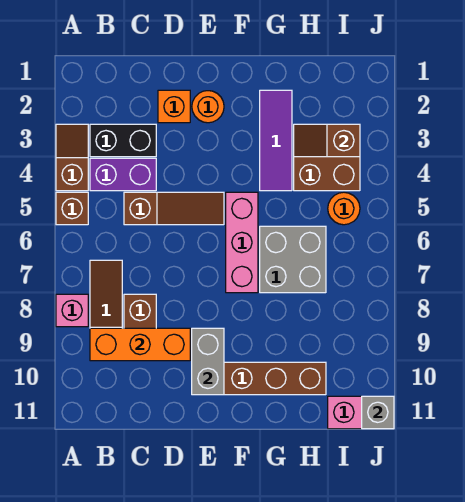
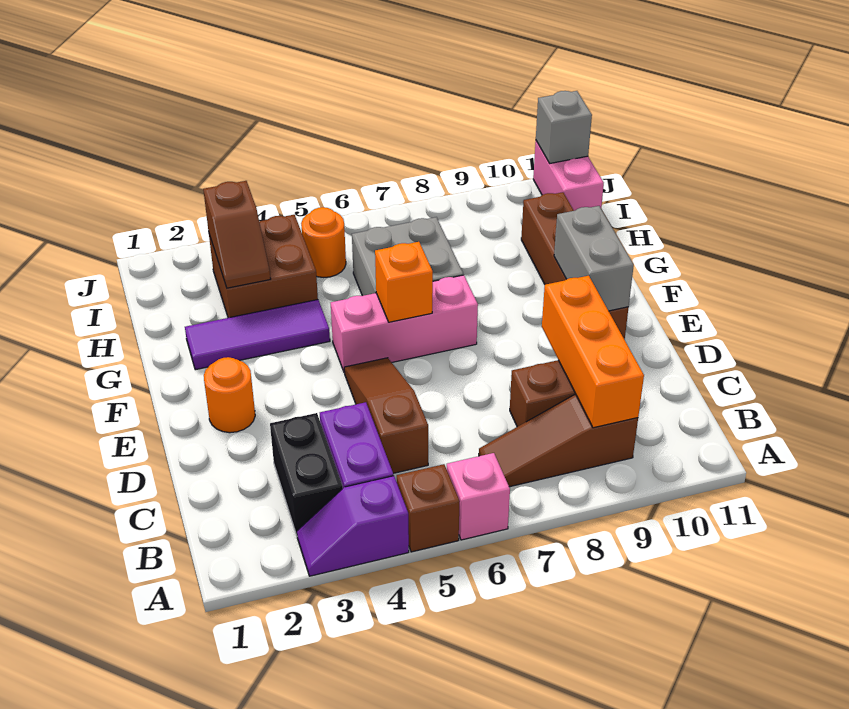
brown slope A3:A4 level 1 top 4 -> purple slope A3:A4 level 1 top 4
pink brick A8 level 1 -> pink brick A6 level 1
orange brick D2 level 1 -> orange brick F6 level 2
grey brick E9:E10 level 2 -> grey brick E10:F10 level 2

